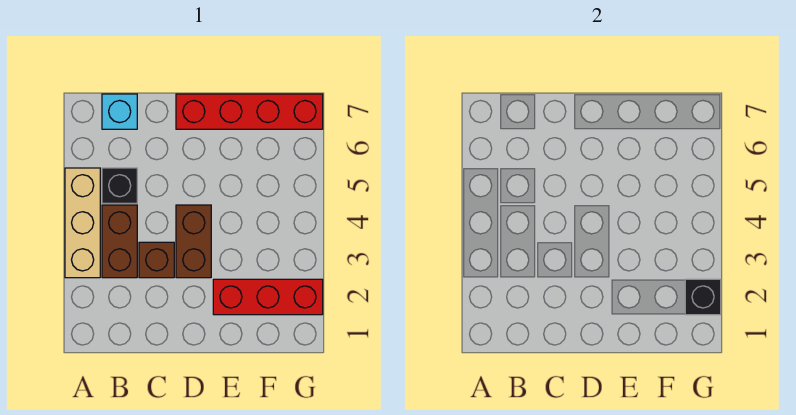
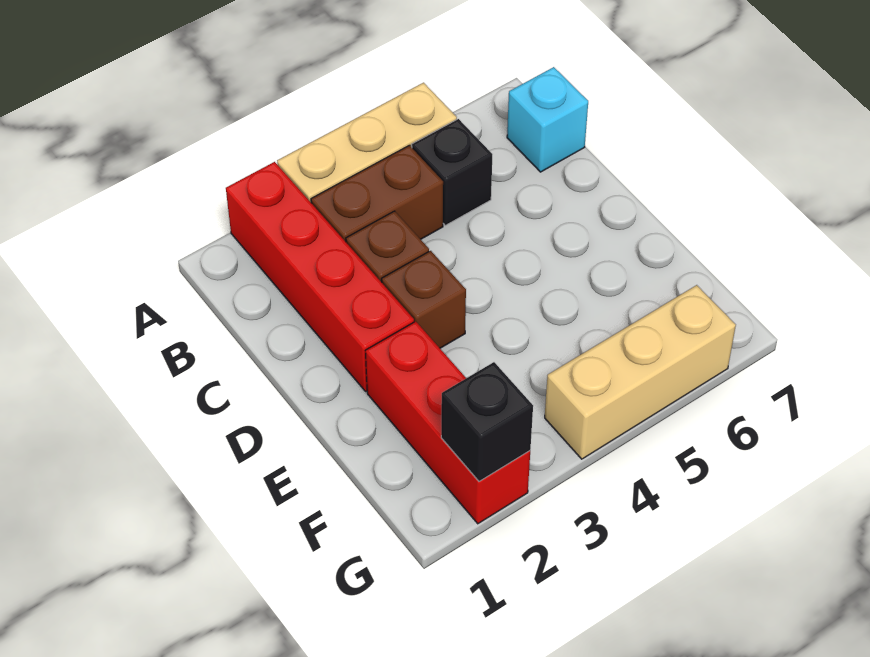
brown brick D3:D4 level 1 -> brown brick D3 level 1
red brick D7:G7 level 1 -> red brick A2:D2 level 1
none -> tan brick G4:G6 level 1

